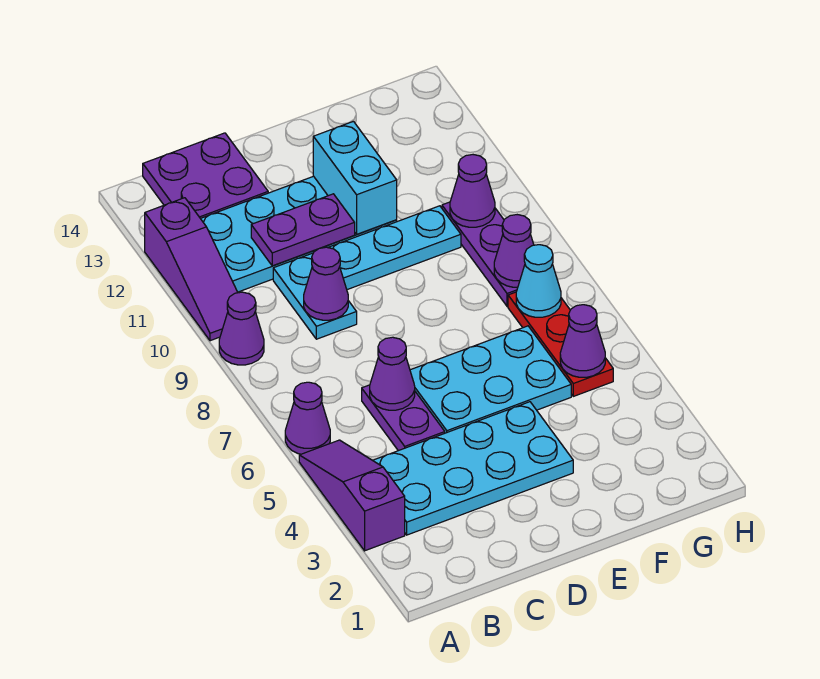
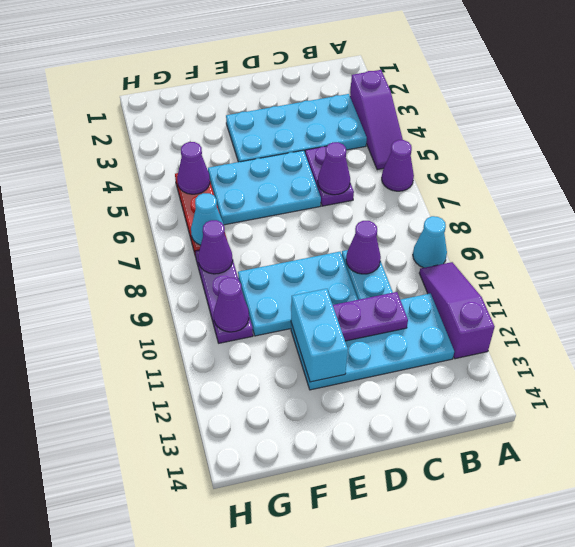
purple cone A9 level 1 -> cyan cone A9 level 1
purple plate B13:C14 level 1 -> none
cyan plate D10:F10 level 1 -> cyan plate D9:F10 level 1

